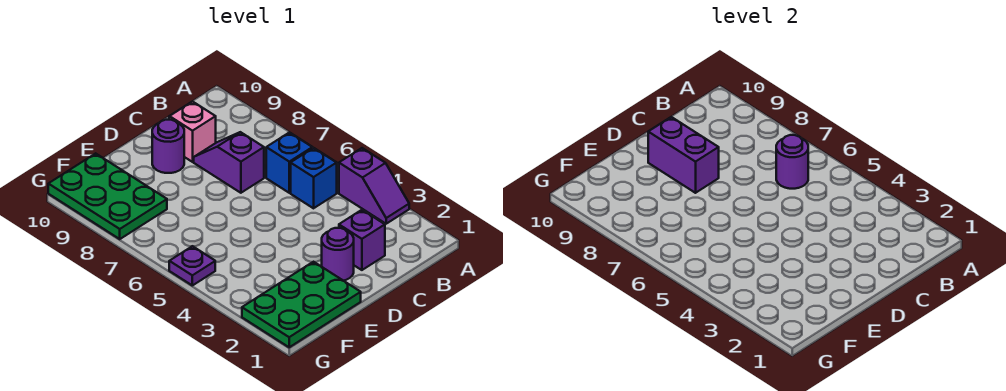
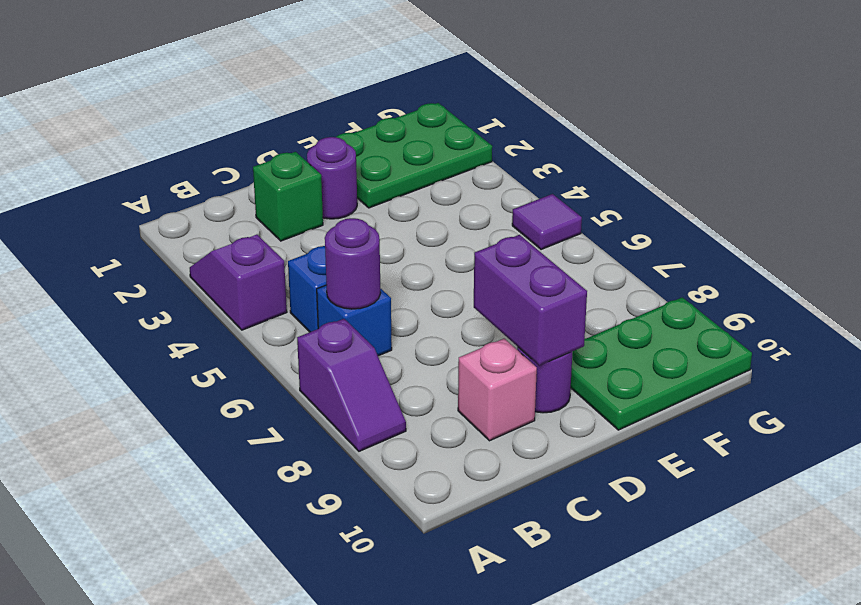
purple brick C2 level 1 -> green brick C2 level 1
purple slope C7:C8 level 1 top 7 -> purple slope A7:A8 level 1 top 7
green plate F8:G10 level 1 -> green plate E9:G10 level 1
purple plate G5 level 1 -> purple tile G5 level 1

